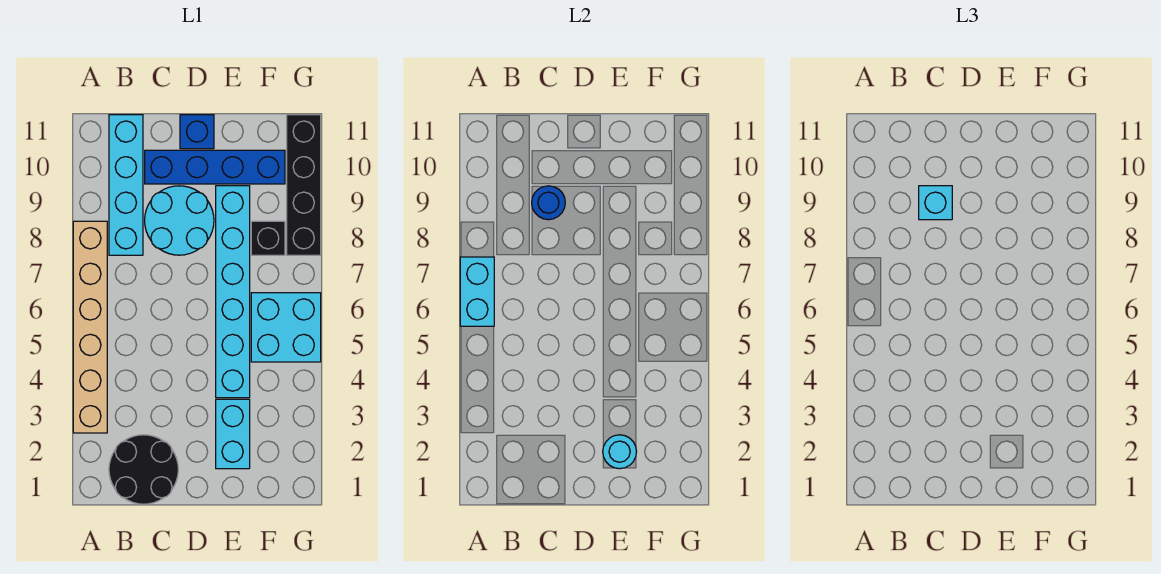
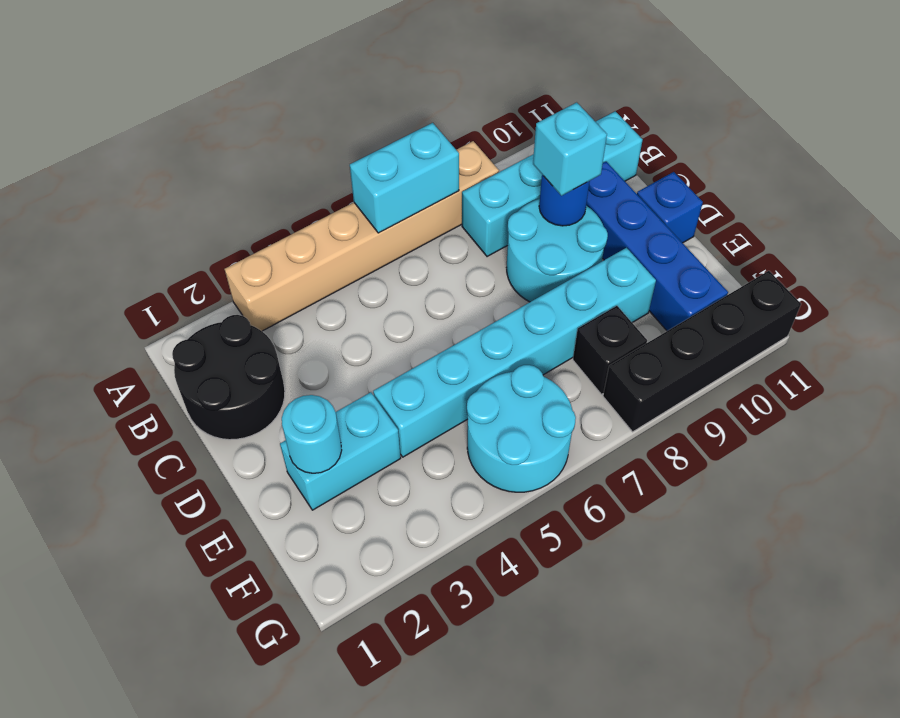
cyan brick F5:G6 level 1 -> cyan round brick F5:G6 level 1

